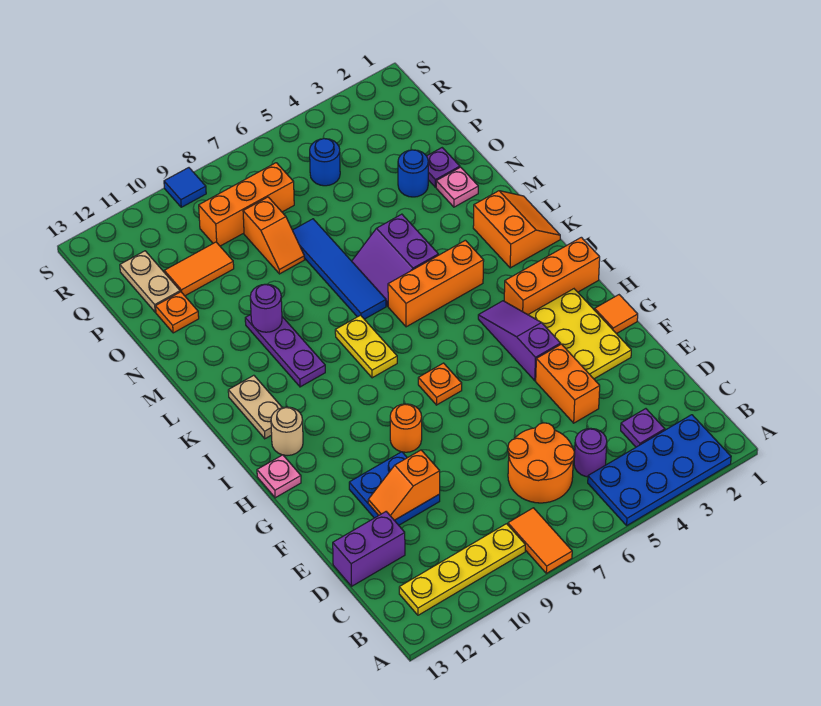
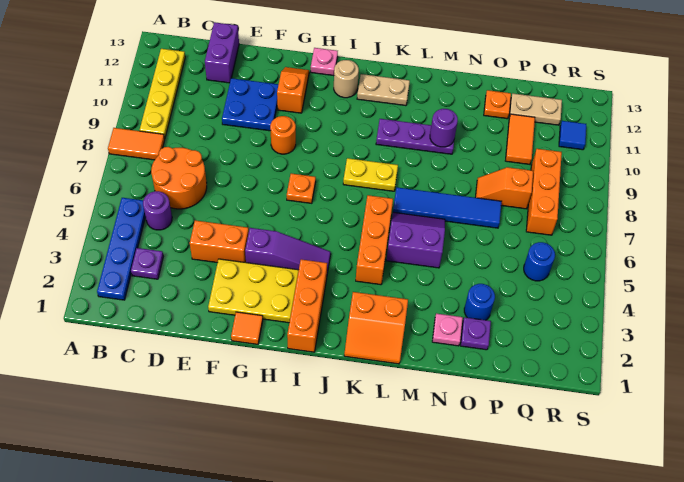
blue plate A2:B5 level 1 -> blue plate B2:B5 level 1
orange slope E10:E11 level 2 top 10 -> orange slope G11:G12 level 1 top 11
blue tile S9 level 1 -> blue tile R11 level 1

